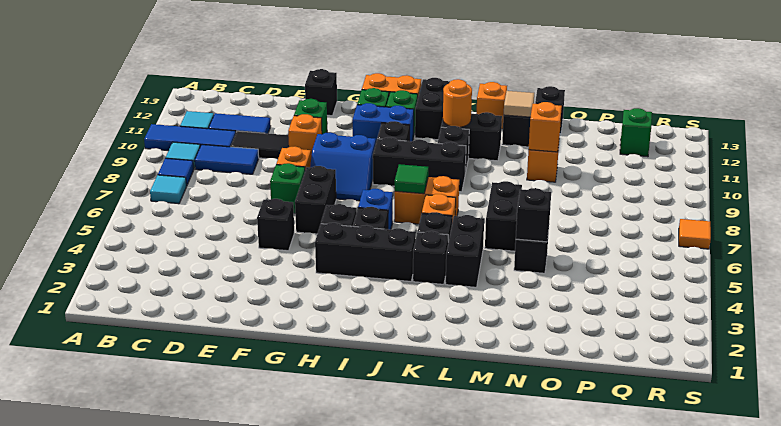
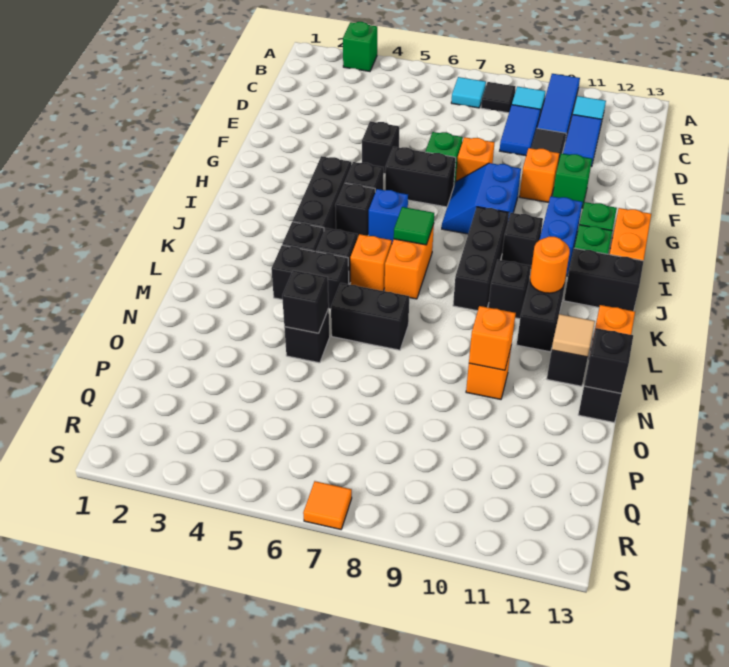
blue tile B8 level 1 -> black tile B8 level 1
black brick F13 level 1 -> black brick N13 level 2
green brick Q12 level 1 -> green brick A3 level 1

